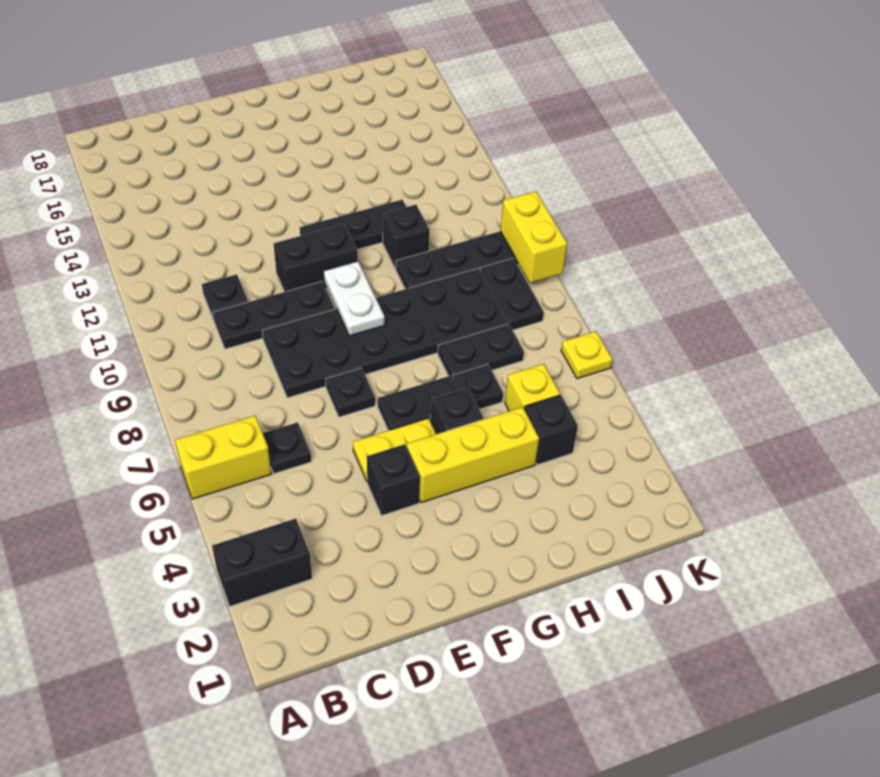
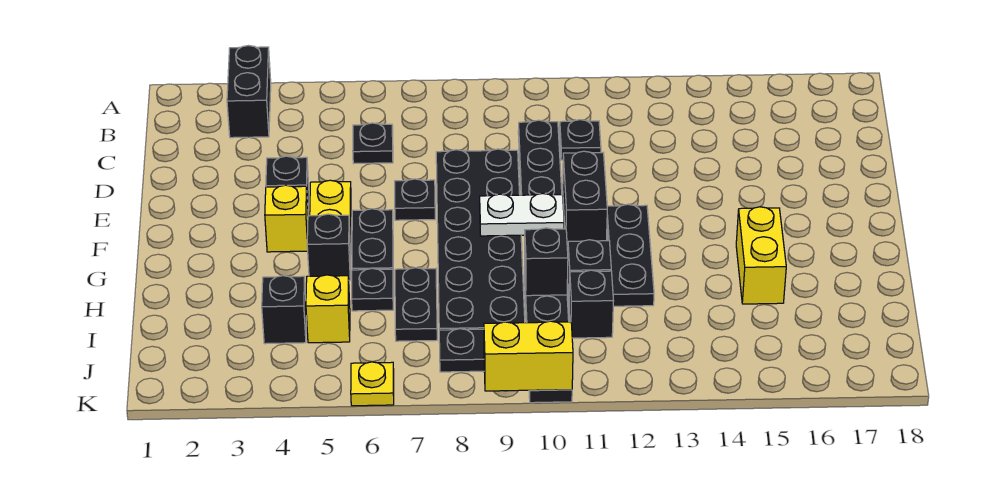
yellow brick A6:B6 level 1 -> yellow brick G15:H15 level 1
yellow brick F4:H4 level 1 -> yellow brick F4 level 1
none -> black brick H10 level 2
none -> black brick I11 level 1

